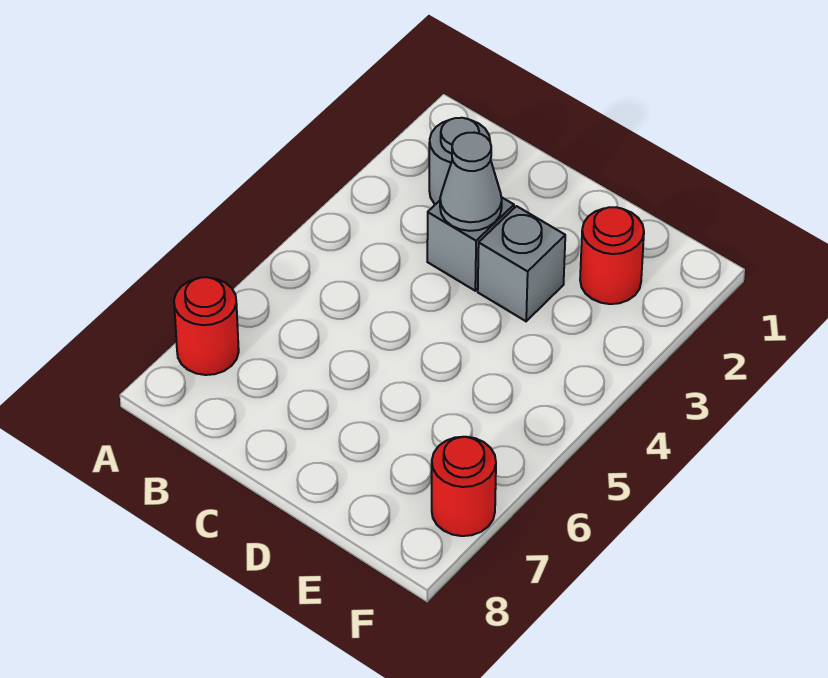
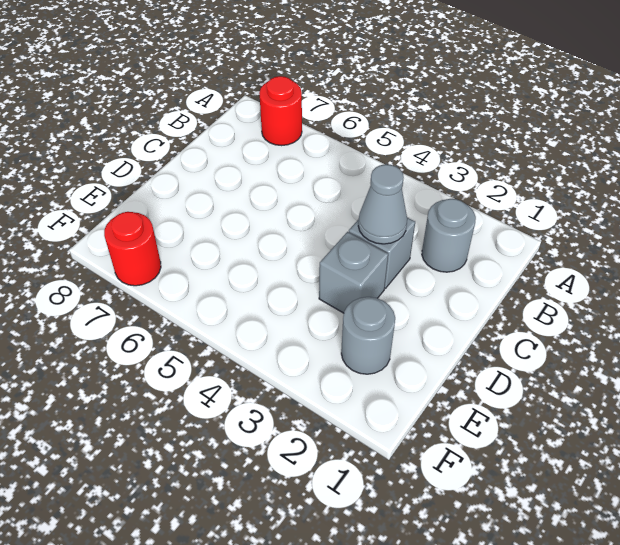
red round brick E2 level 1 -> grey round brick E2 level 1

